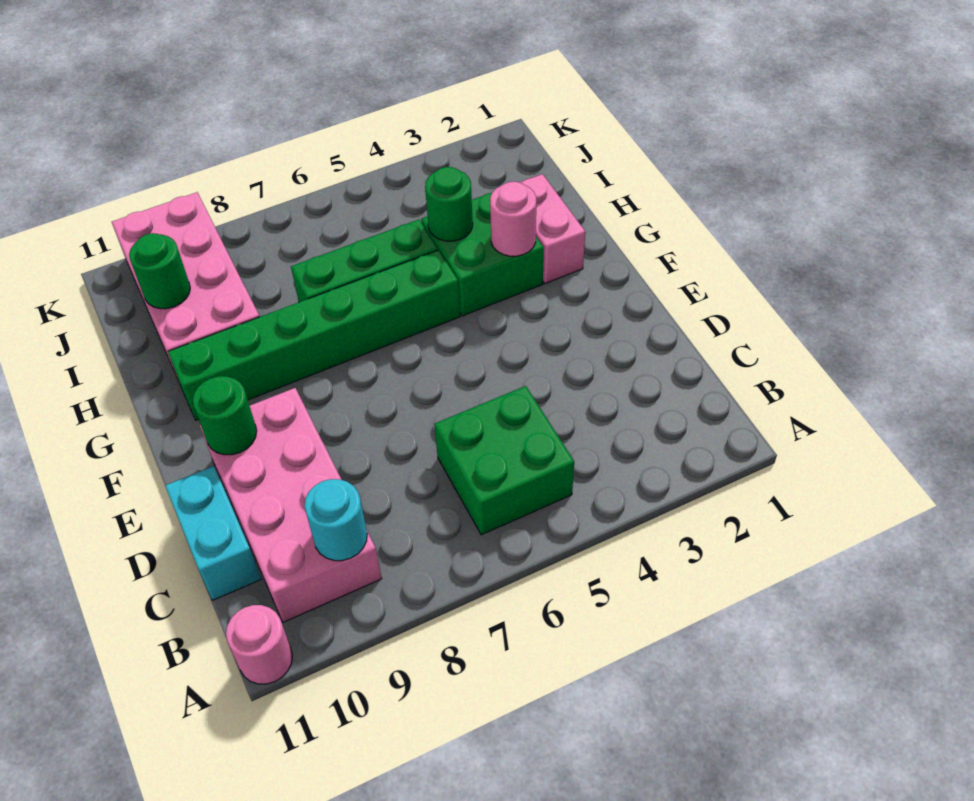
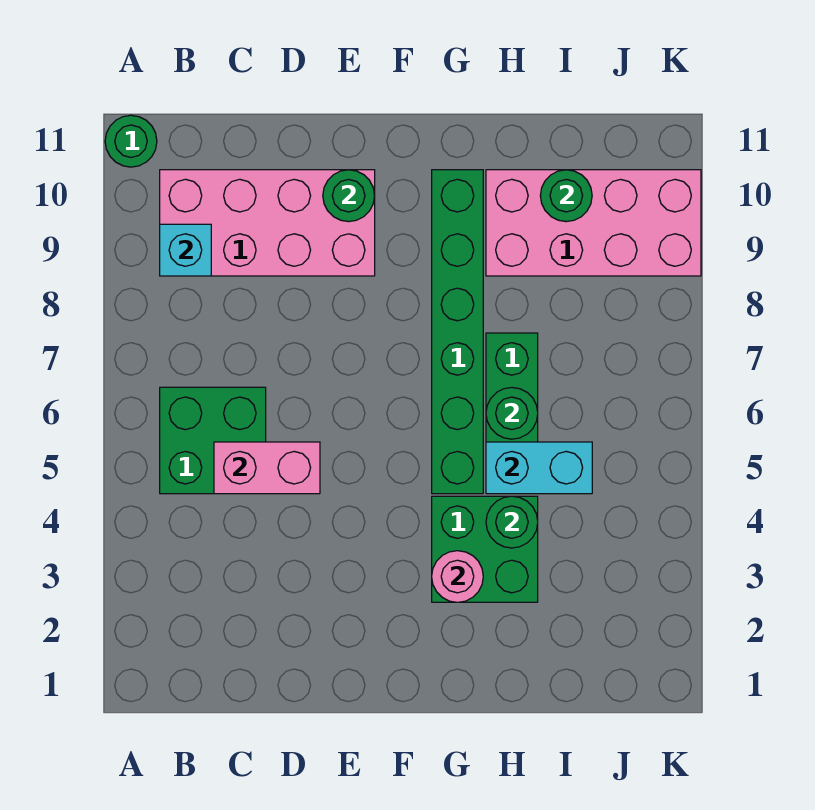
pink round brick A11 level 1 -> green round brick A11 level 1
cyan round brick B9 level 2 -> cyan brick B9 level 2
cyan brick C11:D11 level 1 -> cyan brick H5:I5 level 2
pink brick G2:H2 level 1 -> pink brick C5:D5 level 2
none -> green round brick H6 level 2

